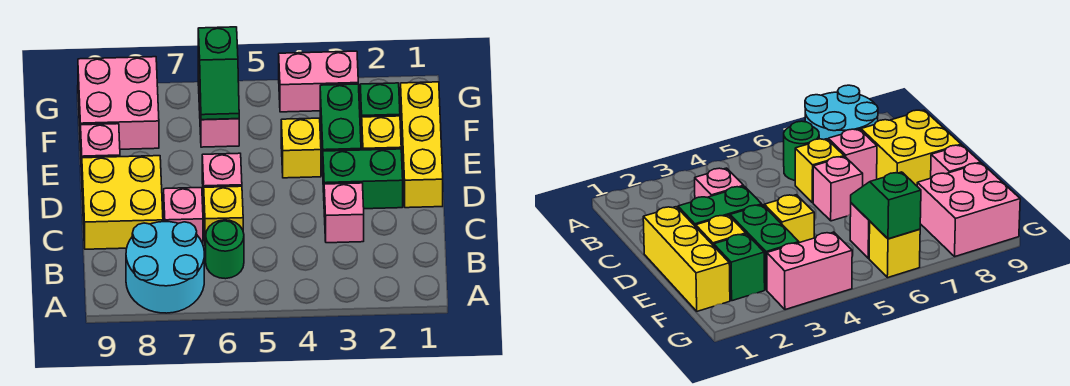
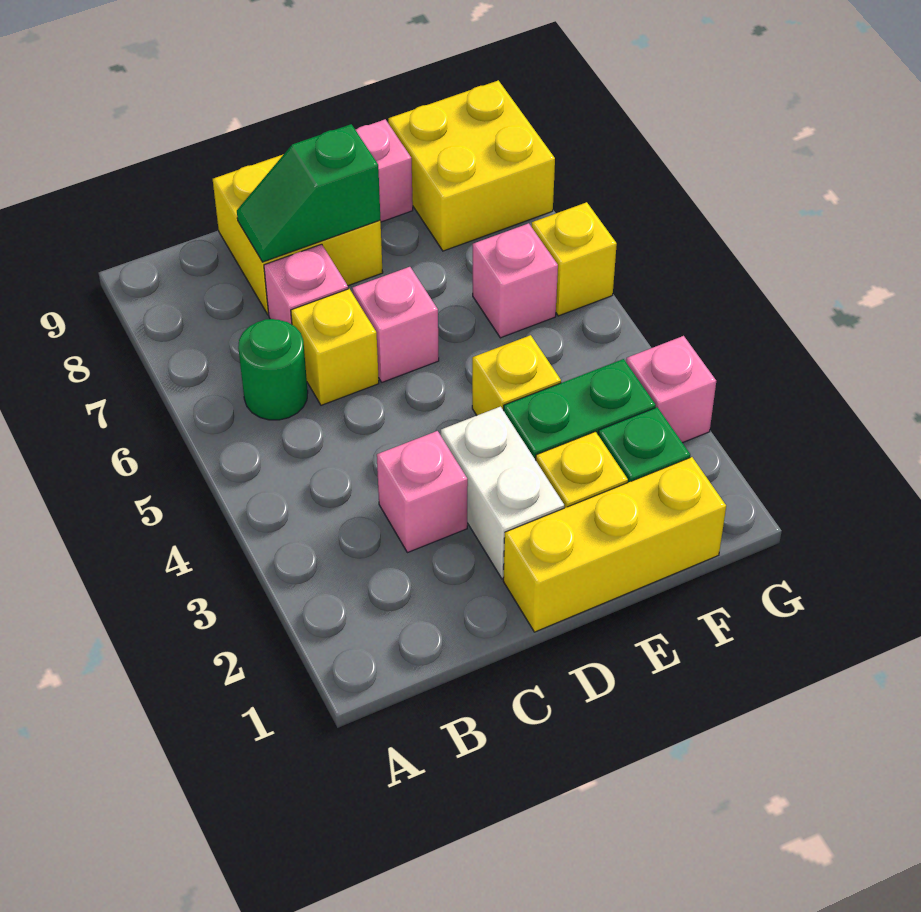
cyan round brick A7:B8 level 1 -> none
green brick D2:D3 level 1 -> white brick D2:D3 level 1
green slope F6:G6 level 2 top G -> green slope C8:D8 level 2 top D
pink brick F8:G9 level 1 -> yellow brick F8:G9 level 1
pink brick G3:G4 level 1 -> pink brick G3 level 1

